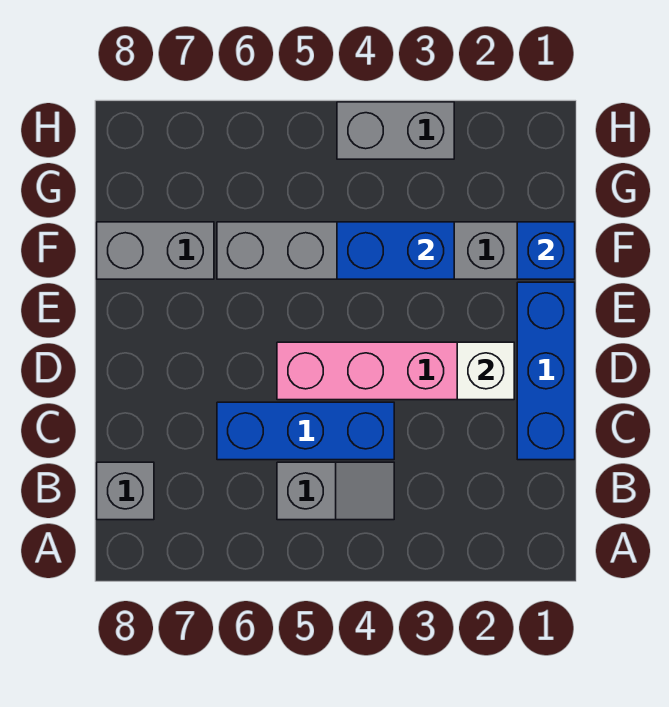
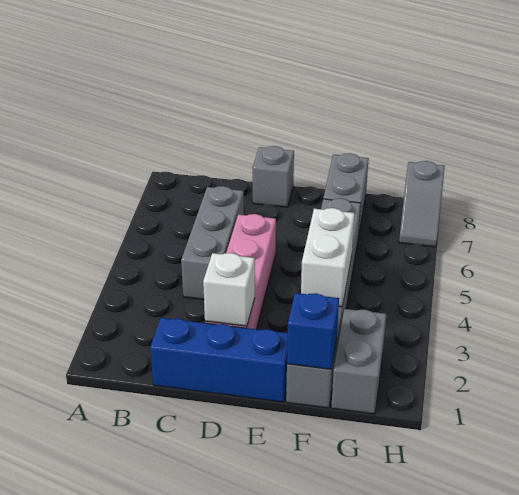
grey slope B4:B5 level 1 top 5 -> grey slope H7:H8 level 1 top 8
grey brick B8 level 1 -> grey brick D8 level 1
blue brick C4:C6 level 1 -> grey brick C4:C6 level 1
blue brick F3:F4 level 2 -> white brick F3:F4 level 2
grey brick H3:H4 level 1 -> grey brick G1:G2 level 1

